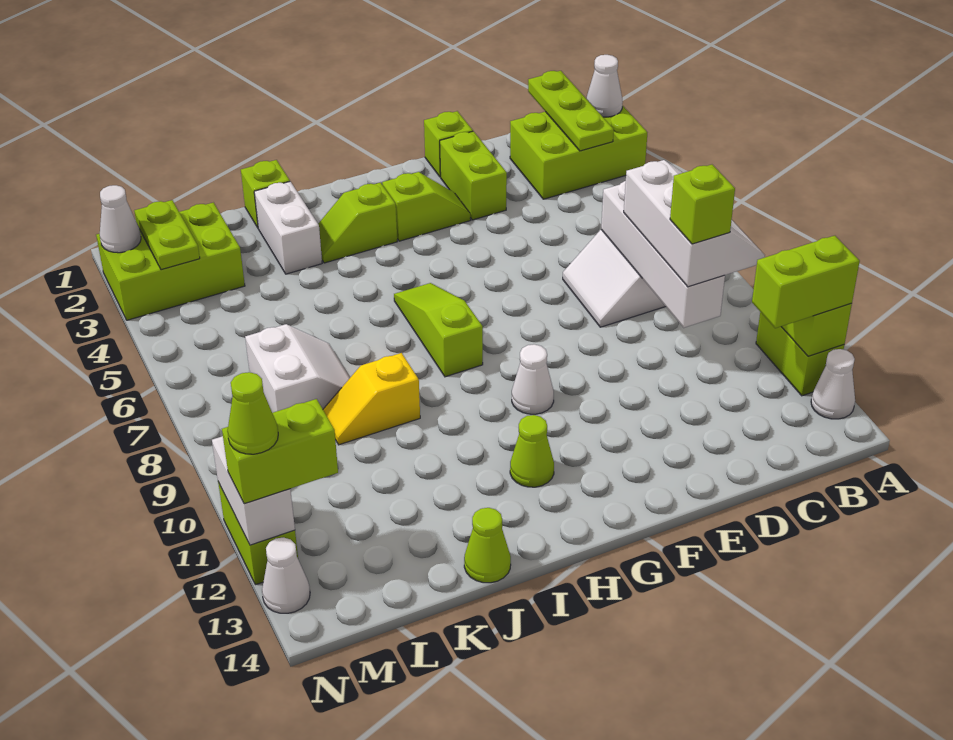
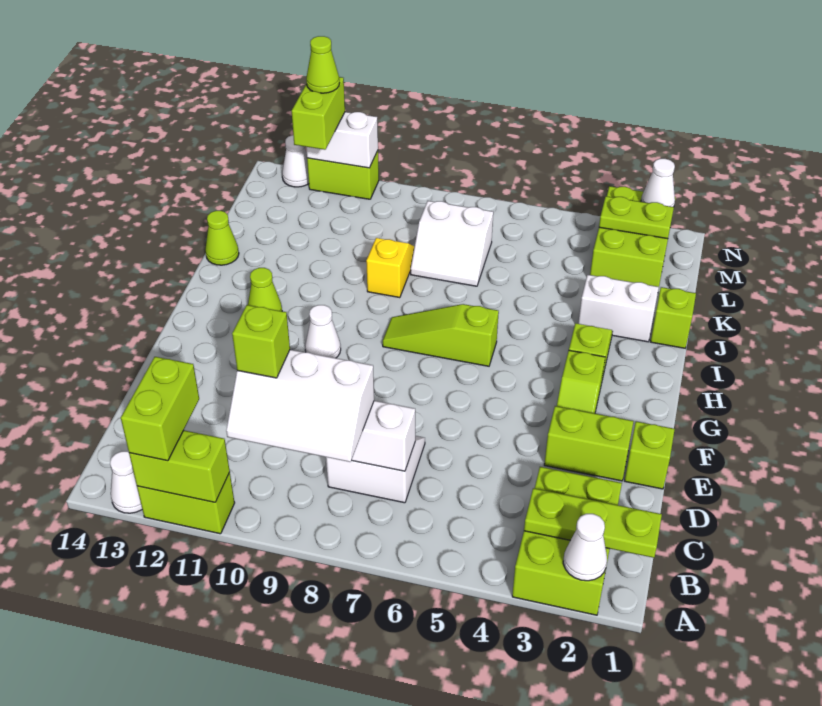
lime slope H6:H8 level 1 top 8 -> lime slope H6:H8 level 1 top 6

